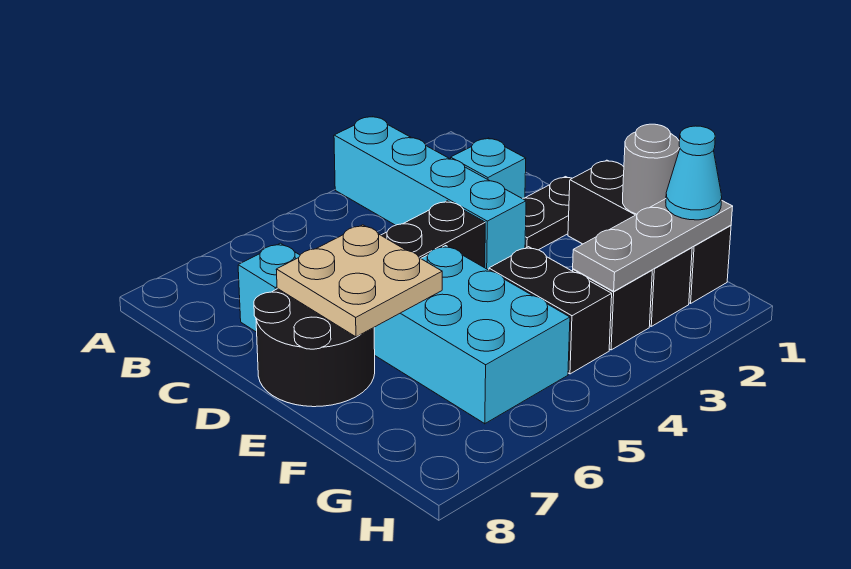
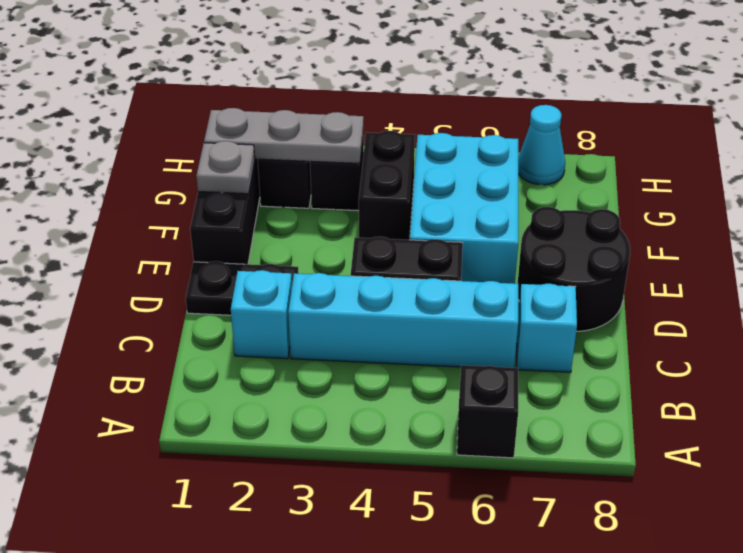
cyan brick A3:D3 level 1 -> cyan brick C3:C6 level 1
none -> black brick A6 level 1
tan plate D6:E7 level 2 -> none
grey round brick F1 level 2 -> grey plate F1 level 2
cyan cone G1 level 3 -> cyan cone H7 level 1

